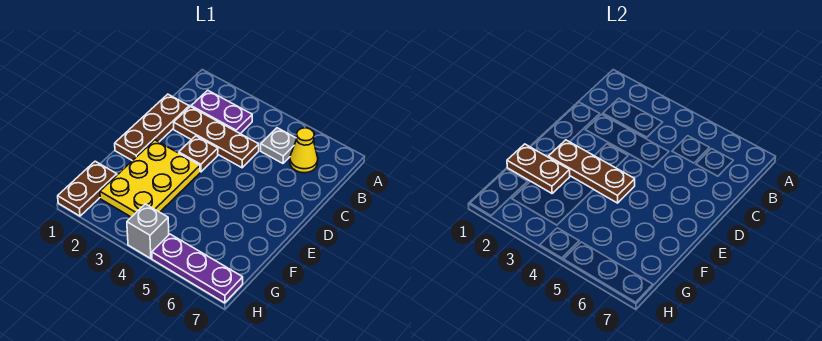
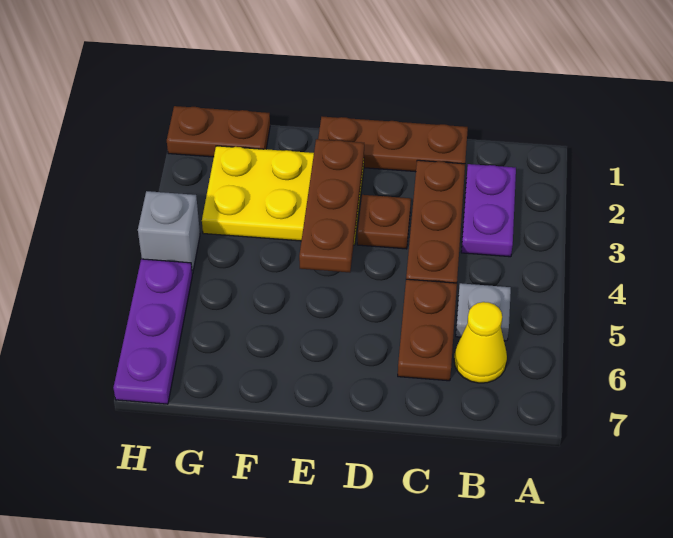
brown plate F1:F2 level 2 -> brown plate C5:C6 level 1

